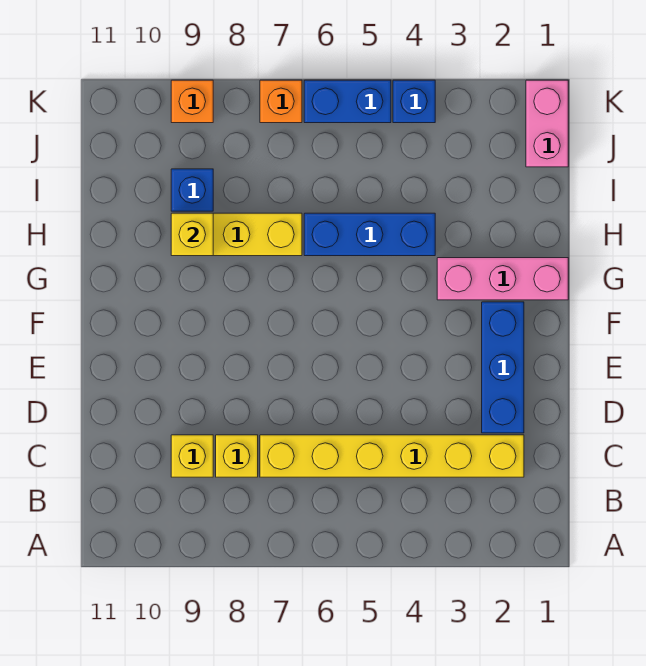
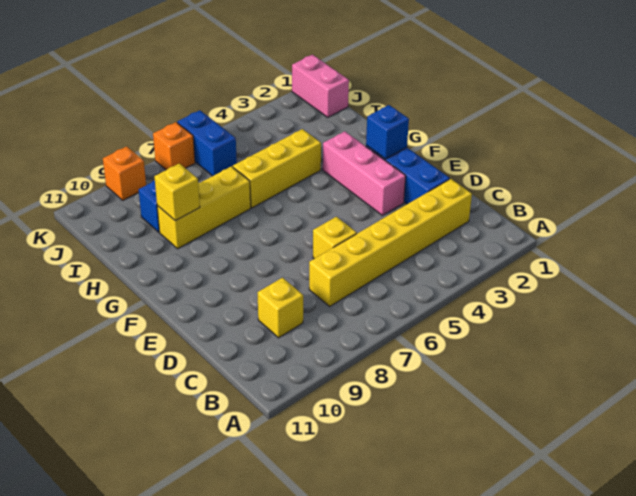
yellow brick C8 level 1 -> yellow brick D6 level 1
pink brick G1:G3 level 1 -> pink brick E3:G3 level 1
blue brick H4:H6 level 1 -> yellow brick H4:H6 level 1
blue brick K4 level 1 -> blue brick F2 level 2
blue brick K5:K6 level 1 -> blue brick J6:K6 level 1

